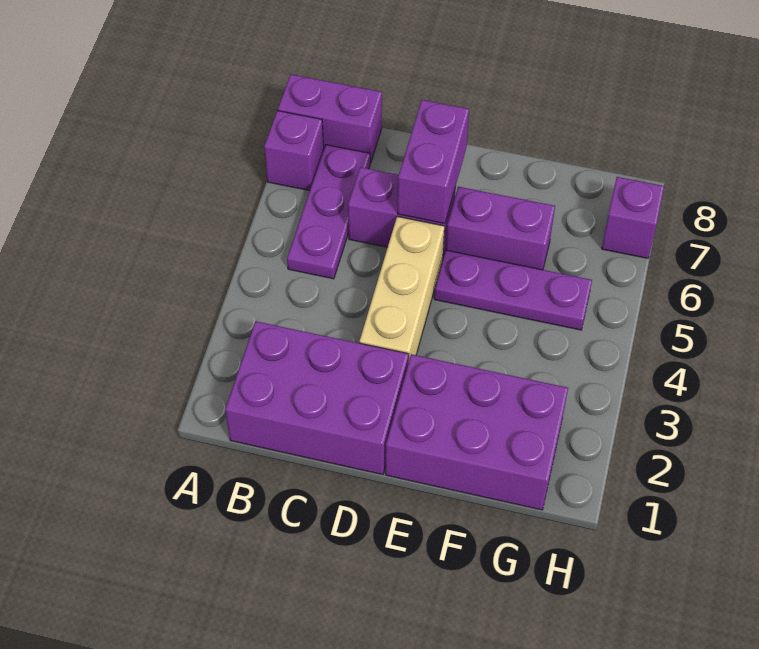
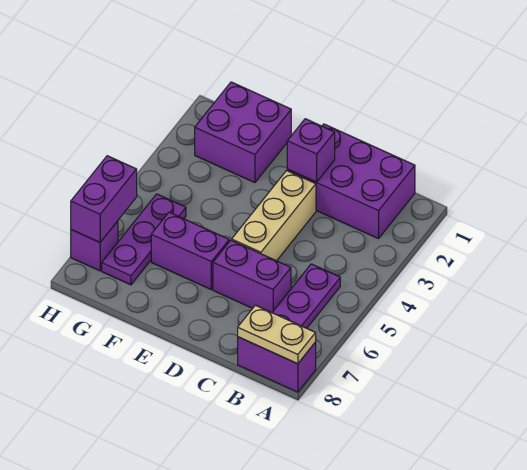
purple brick A7 level 1 -> purple brick D2 level 2
none -> tan plate A8:B8 level 2
purple brick D6:D7 level 2 -> purple brick H6:H7 level 2
purple brick E1:G2 level 1 -> purple brick F1:G2 level 1
purple plate E5:G5 level 1 -> purple plate G5:G7 level 1

